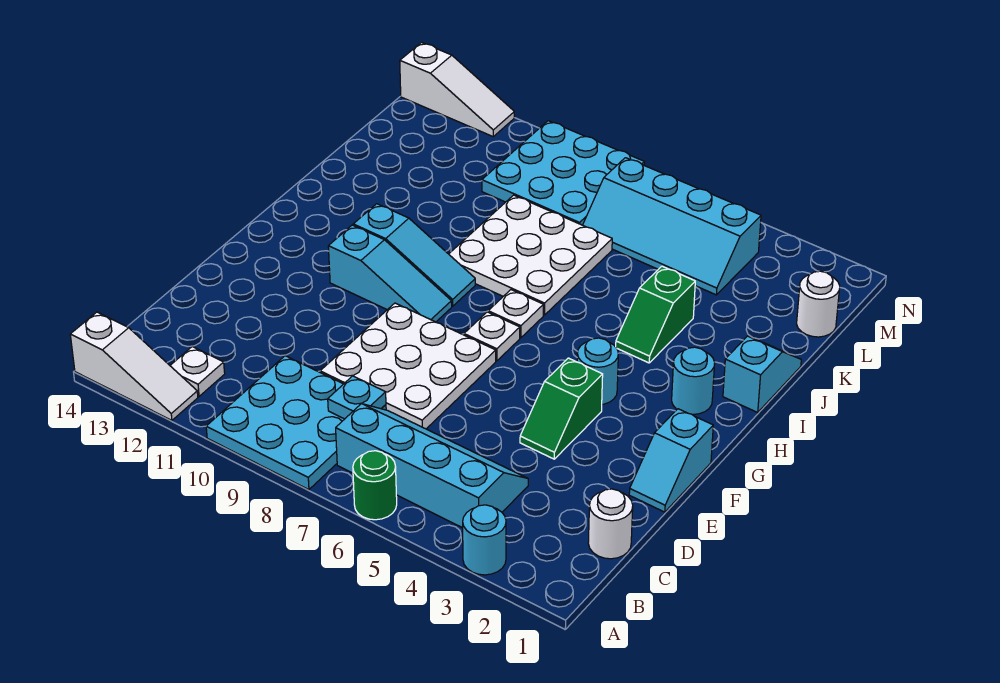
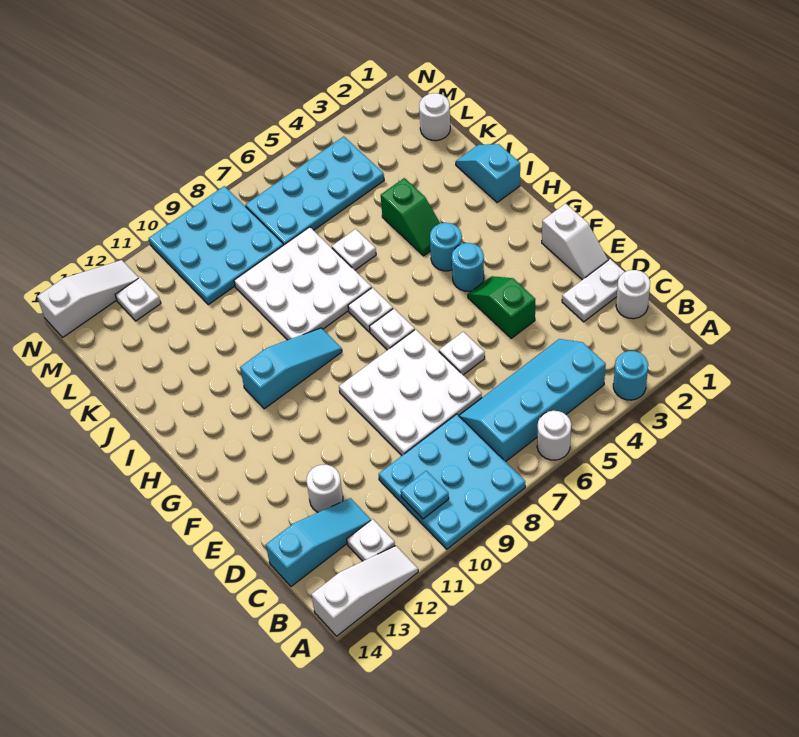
green round brick A6 level 1 -> white round brick A6 level 1
cyan plate C8 level 2 -> cyan plate B10 level 2
none -> white plate D1:D2 level 1
none -> white round brick D12 level 1
cyan slope E1:F1 level 1 top F -> white slope E1:F1 level 1 top F
green slope E4:F4 level 1 top F -> green slope E4:F4 level 1 top E
none -> white plate E6 level 1
cyan slope G9:G11 level 1 top 11 -> cyan slope C12:C14 level 1 top 14
cyan round brick H2 level 1 -> cyan round brick H4 level 1
none -> white plate J6 level 1
cyan slope L4:M7 level 1 top M -> cyan plate L4:M7 level 1
none -> white plate M12 level 1

